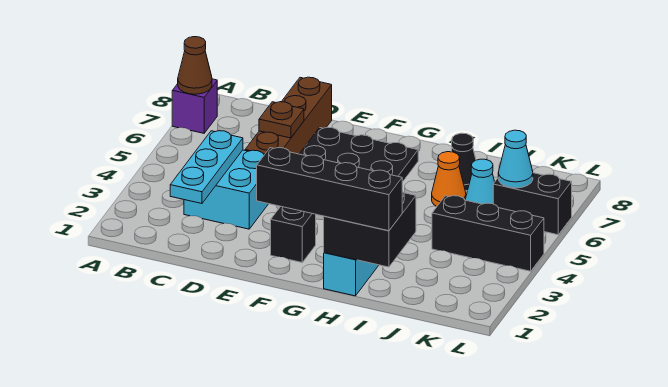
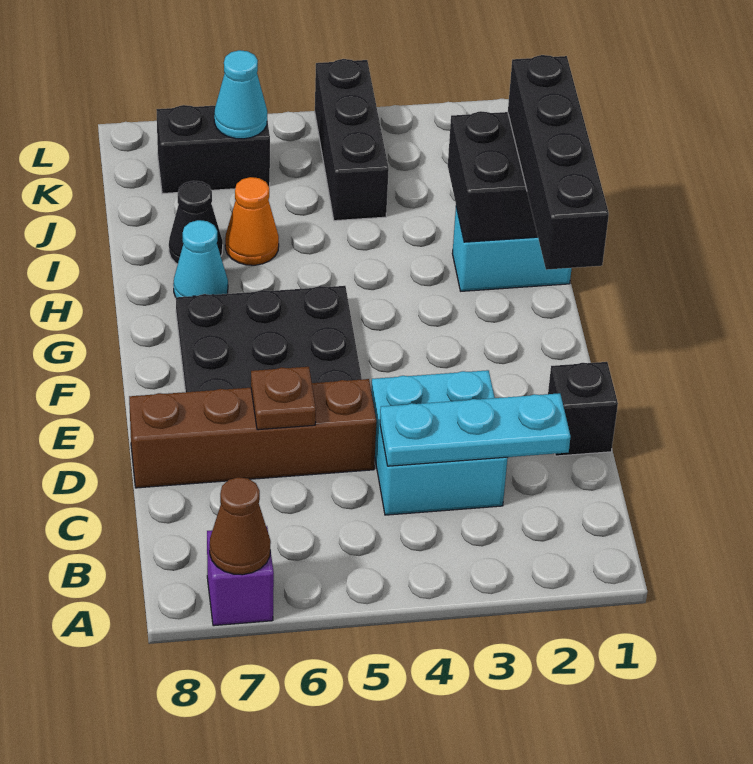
black brick F2 level 1 -> black brick D1 level 1
cyan cone J6 level 1 -> cyan cone H7 level 1
black brick K6:L6 level 1 -> black brick K6:K7 level 1

